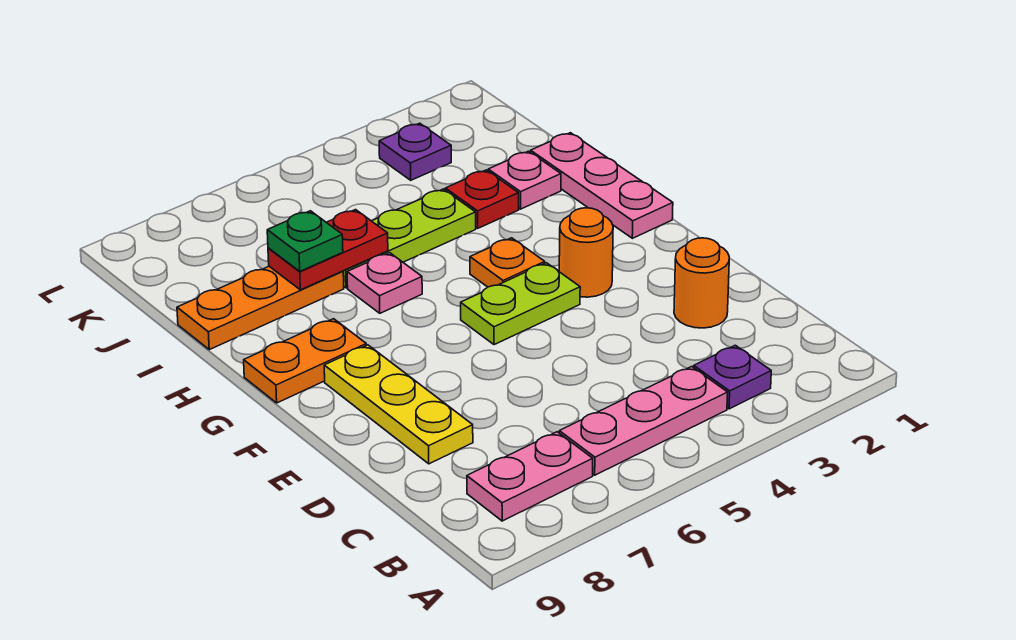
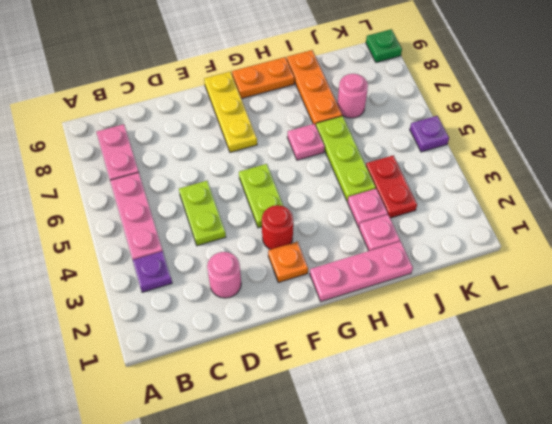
orange round brick D2 level 1 -> pink round brick D2 level 1
none -> lime plate D4:D5 level 1
yellow plate D8:F8 level 1 -> yellow plate F7:F9 level 1
orange round brick F3 level 1 -> red round brick F3 level 1
orange plate G4 level 1 -> orange plate F2 level 1
orange plate G8:G9 level 1 -> orange plate G9:H9 level 1
red plate I3 level 1 -> pink plate I3 level 1
red plate I6:I7 level 2 -> red plate J3:J4 level 1
green plate I7 level 3 -> green plate L9 level 1
none -> pink round brick J7 level 1
purple plate K3 level 1 -> purple plate L5 level 1

